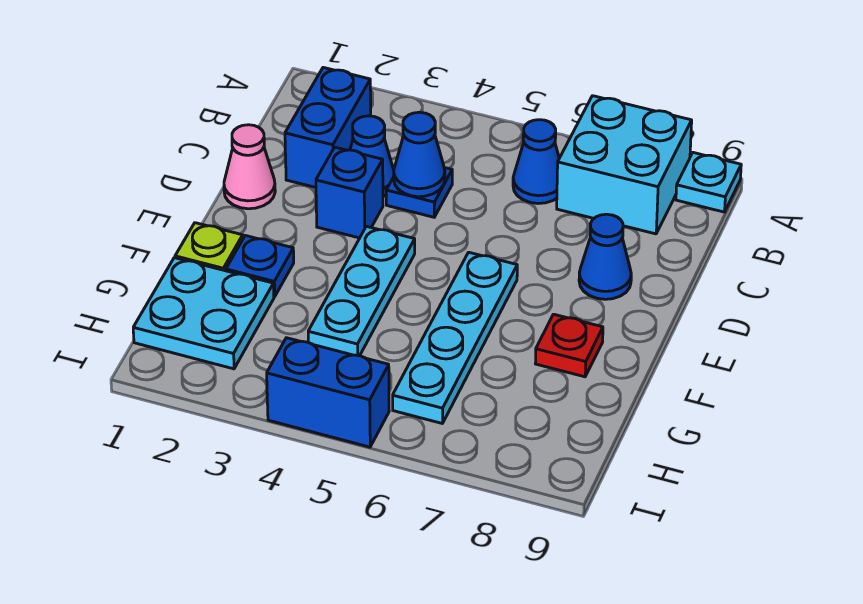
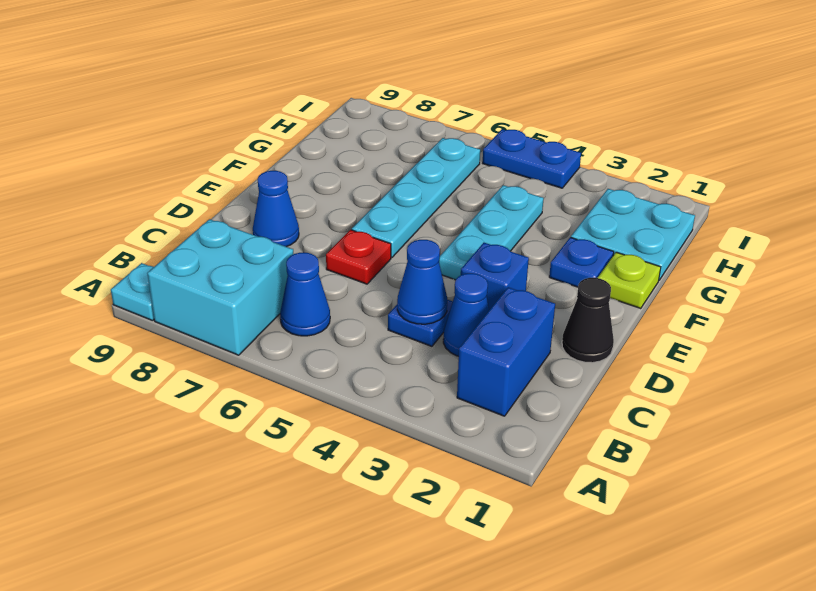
pink cone D1 level 1 -> black cone D1 level 1
red plate F8 level 1 -> red plate D6 level 1
blue brick I4:I5 level 1 -> blue plate I4:I5 level 1

